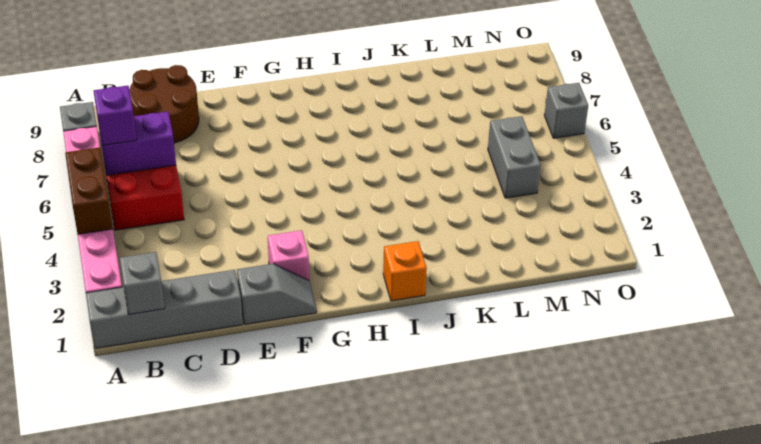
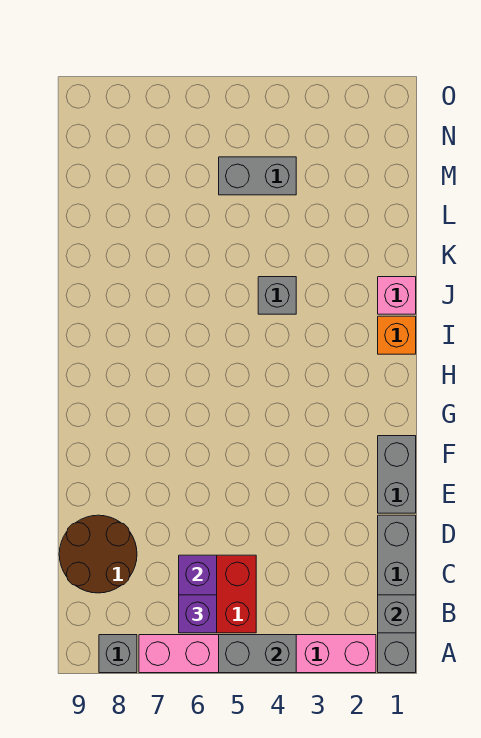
brown brick A4:A5 level 2 -> grey brick A4:A5 level 2
grey slope E1:F1 level 1 top E -> grey brick E1:F1 level 1
pink brick F2 level 1 -> pink brick J1 level 1
grey brick O6 level 1 -> grey brick J4 level 1

